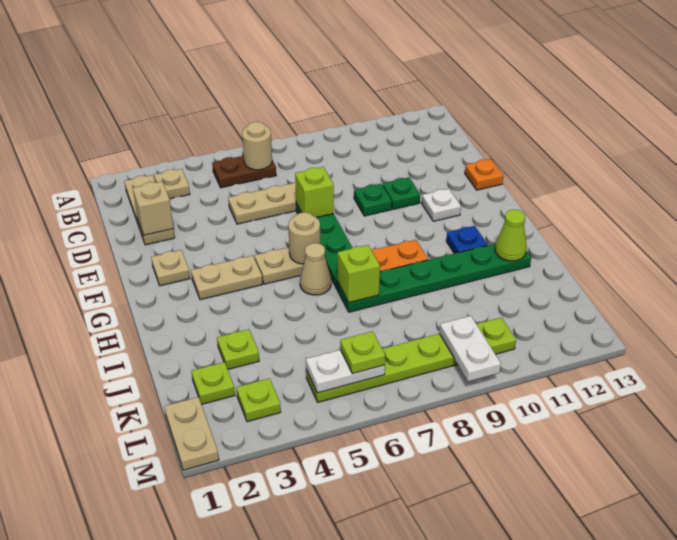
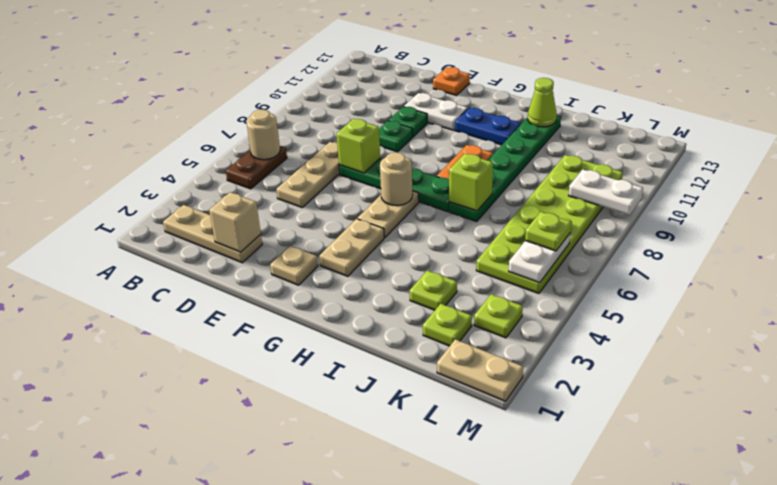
tan plate B3 level 1 -> none
white plate F11 level 1 -> white plate E11:F11 level 1
tan cone H6 level 1 -> none
blue plate H11 level 1 -> blue plate G11:H11 level 1
lime plate L5:L10 level 1 -> lime plate K5:L10 level 1

